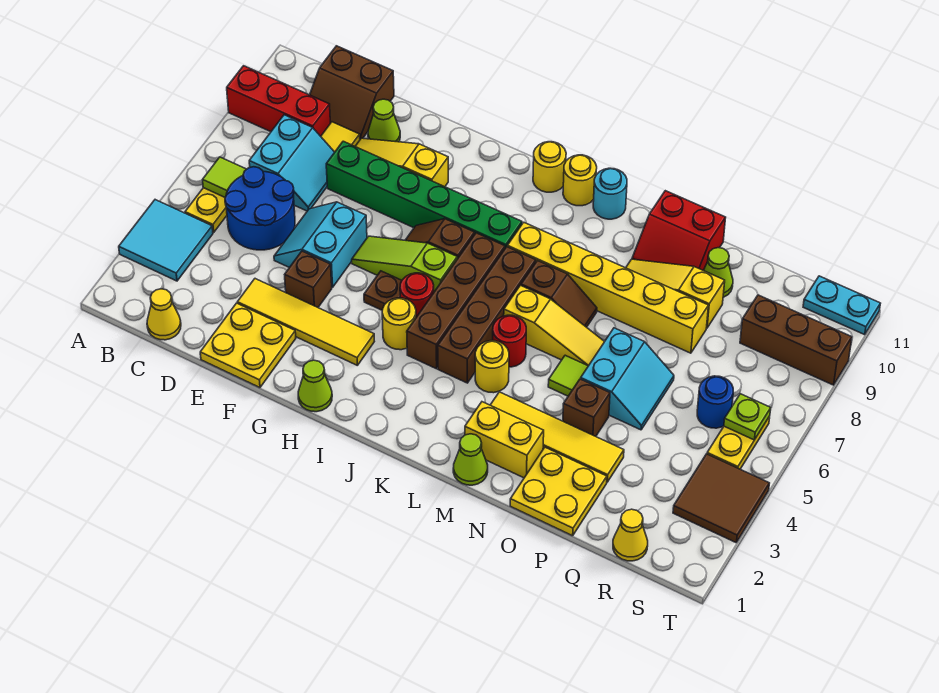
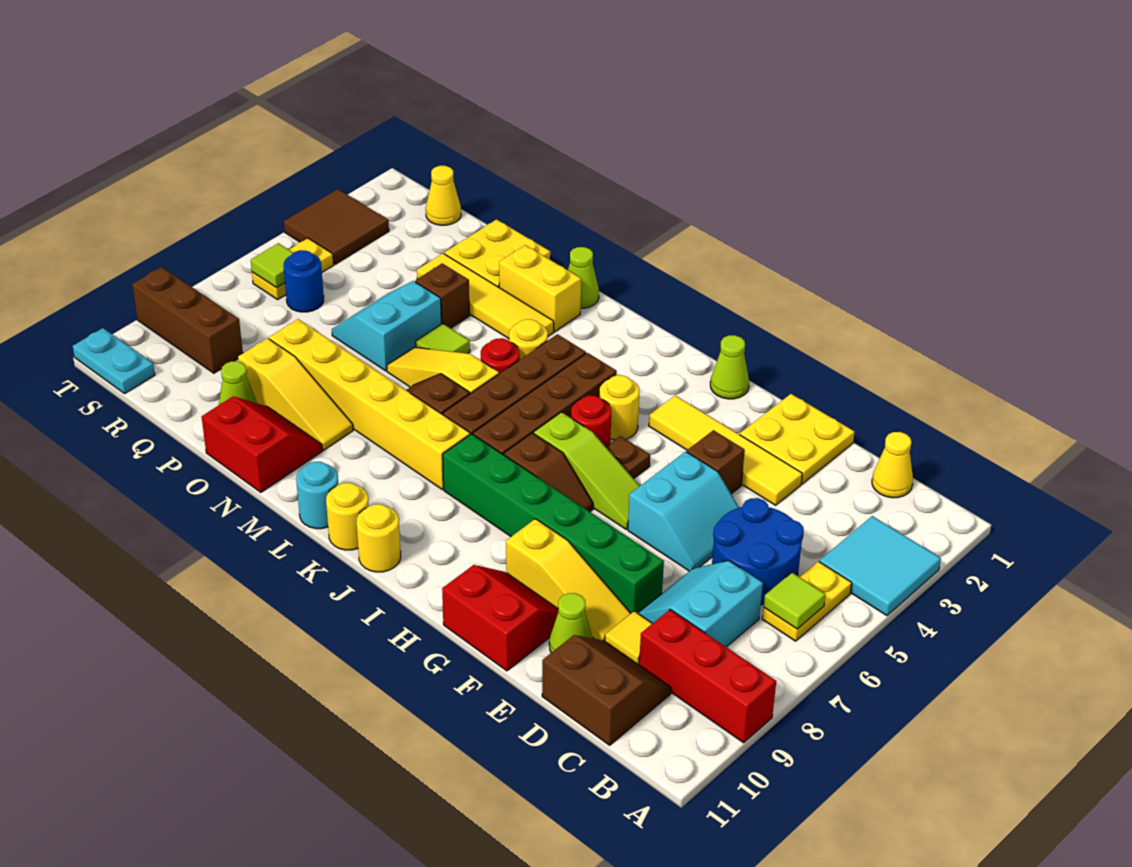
none -> red slope F10:G11 level 1 top 11
lime plate S6 level 2 -> lime tile S6 level 2

